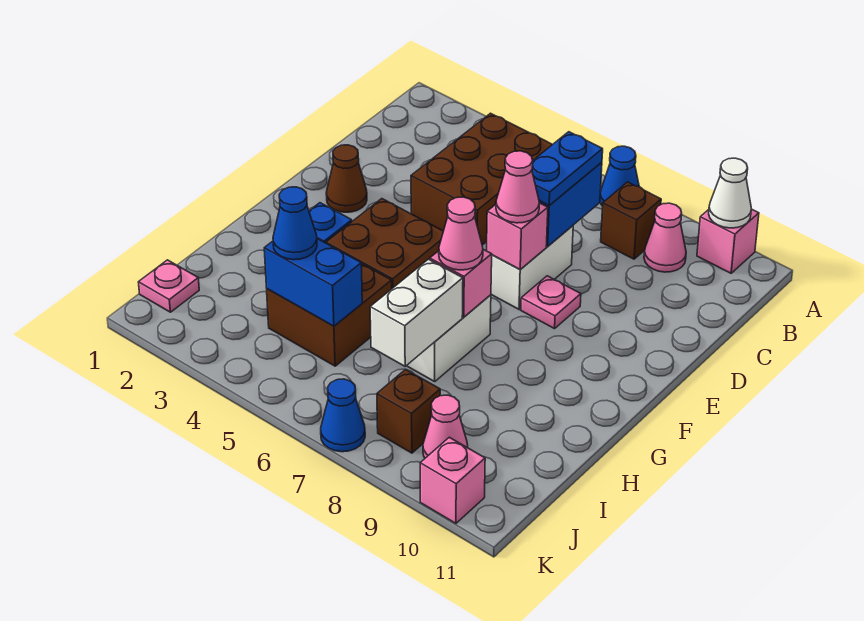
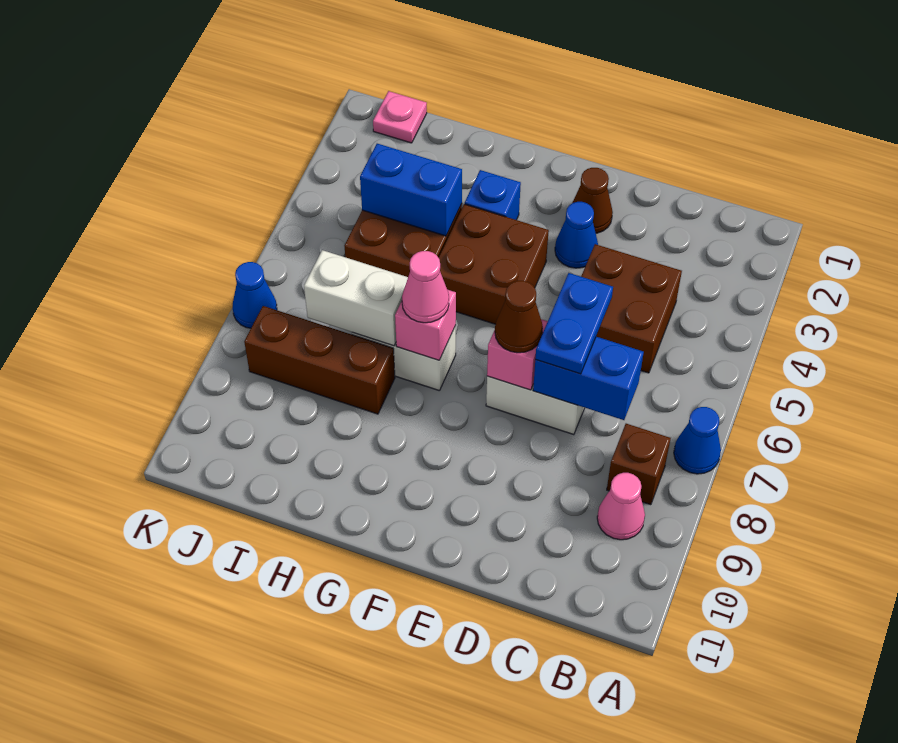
pink brick A10 level 1 -> none
white cone A10 level 2 -> none
brown brick B4:D5 level 1 -> brown brick C4:D5 level 1
blue plate C7:D7 level 3 -> blue plate D6:D7 level 3
pink cone E7 level 3 -> brown cone E7 level 3
pink plate E8 level 1 -> none
blue brick I4:I5 level 2 -> blue brick H4:I4 level 2
blue cone I4 level 3 -> blue cone E3 level 1
brown brick J8 level 1 -> brown brick H8:J8 level 1
pink cone J9 level 1 -> none
pink brick K10 level 1 -> none

